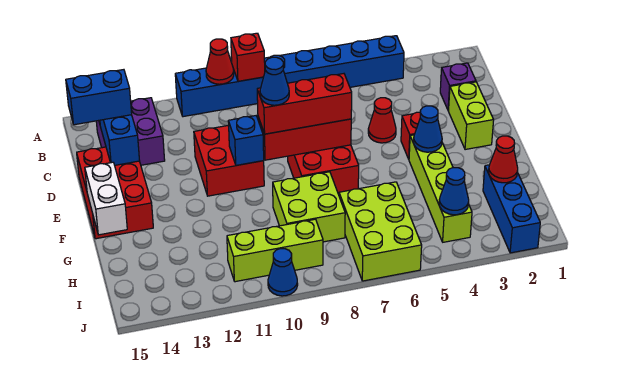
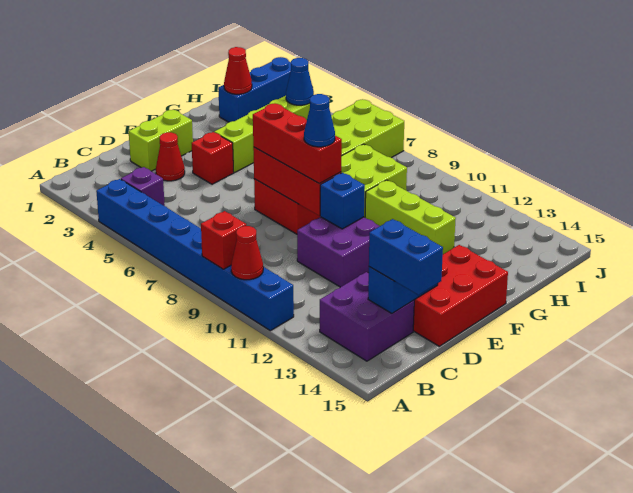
purple brick C2 level 1 -> purple brick B4 level 1
red cone D5 level 1 -> red cone D3 level 1
red brick D10:E11 level 1 -> purple brick D10:E11 level 1
blue cone F4 level 2 -> none
white brick F15:G15 level 2 -> none
lime brick I9:I11 level 1 -> lime brick G10:G12 level 1
blue cone J10 level 1 -> none

